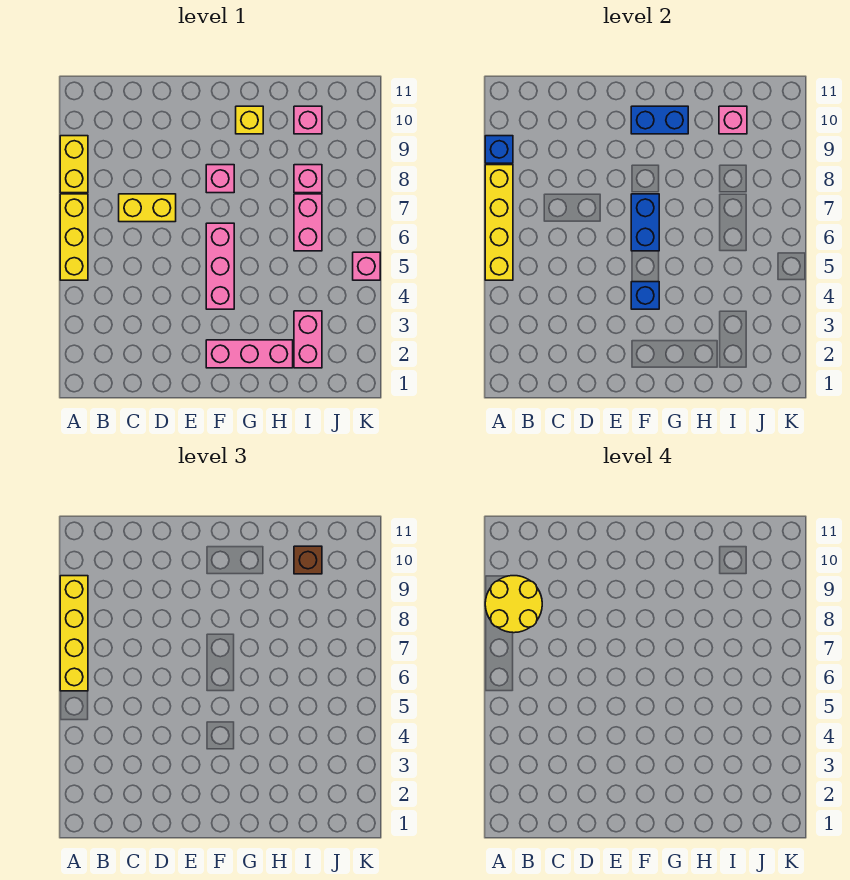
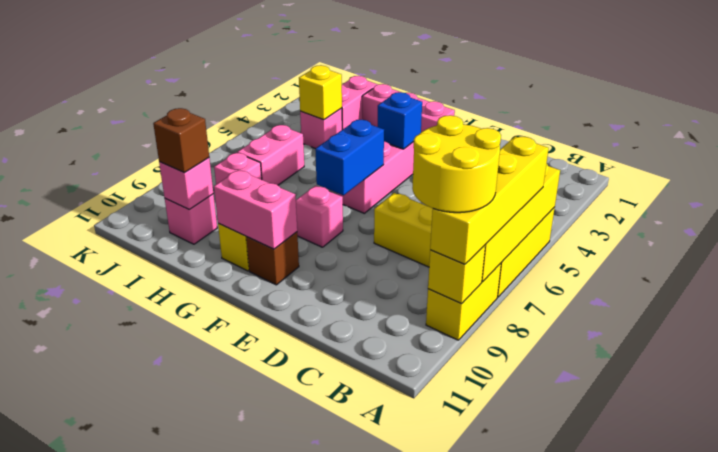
blue brick A9 level 2 -> yellow brick A9 level 2
none -> brown brick F10 level 1
blue brick F10:G10 level 2 -> pink brick F10:G10 level 2
none -> yellow brick I4 level 2
pink brick K5 level 1 -> pink brick I4 level 1

